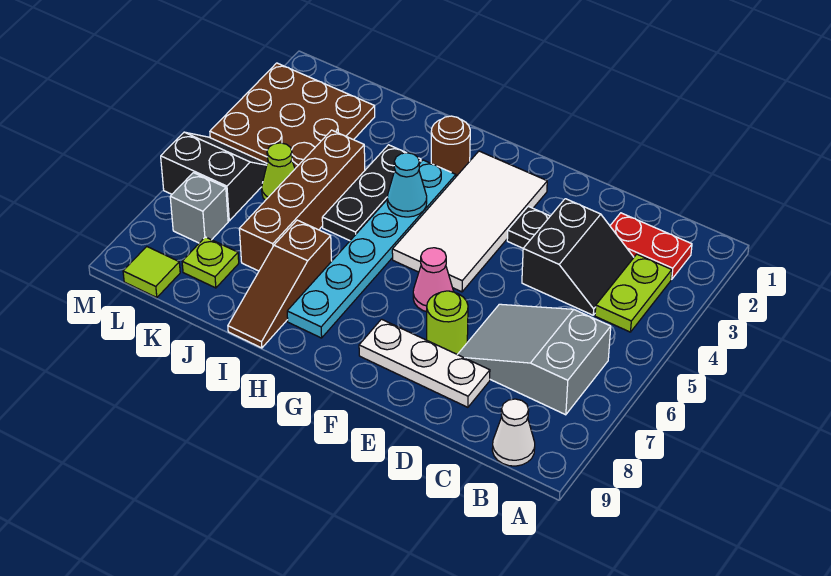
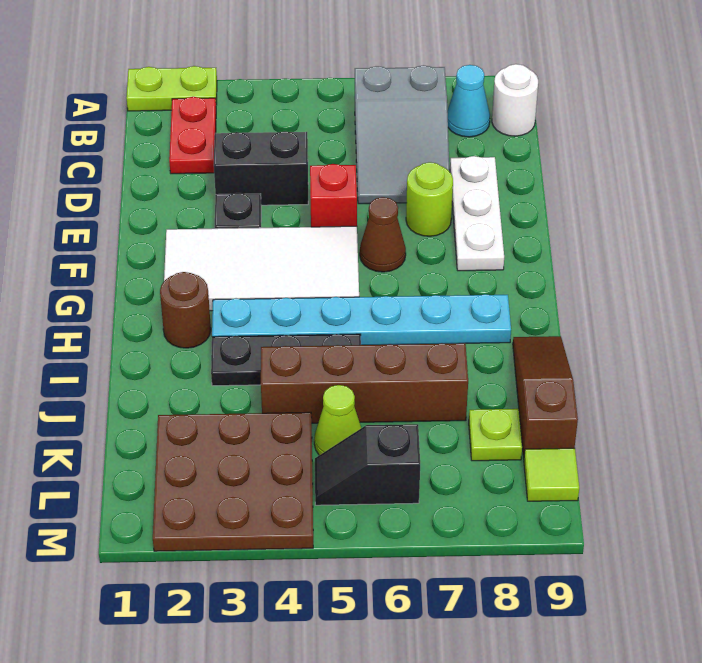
lime plate B3:B4 level 1 -> lime plate A1:A2 level 1
white cone B9 level 1 -> white round brick B9 level 1
none -> red brick E5 level 1
pink cone F6 level 1 -> brown cone F6 level 1
cyan cone H4 level 2 -> cyan cone B8 level 1
brown slope I7:I9 level 1 top 7 -> brown slope I9:K9 level 1 top K
black slope L5:M6 level 1 top 6 -> black slope L5:L6 level 1 top 6
grey brick L7 level 1 -> none

